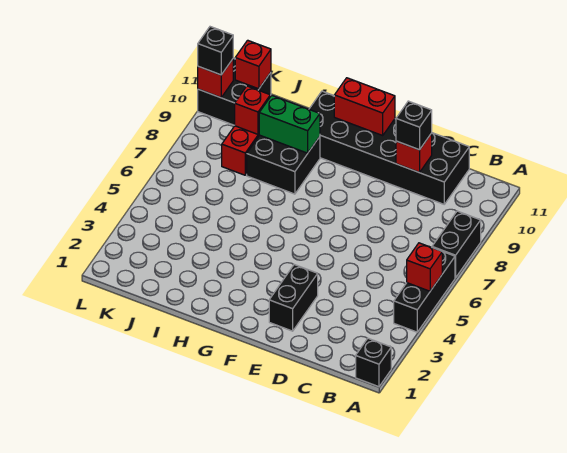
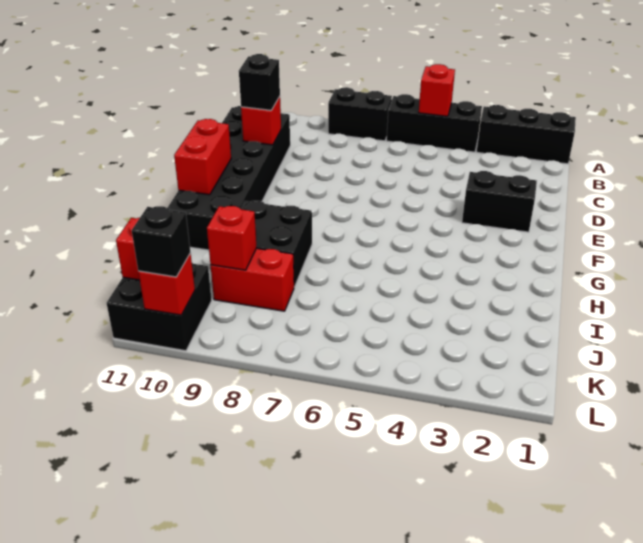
black brick A1 level 1 -> black brick A1:A3 level 1
green brick H9:I9 level 2 -> none

